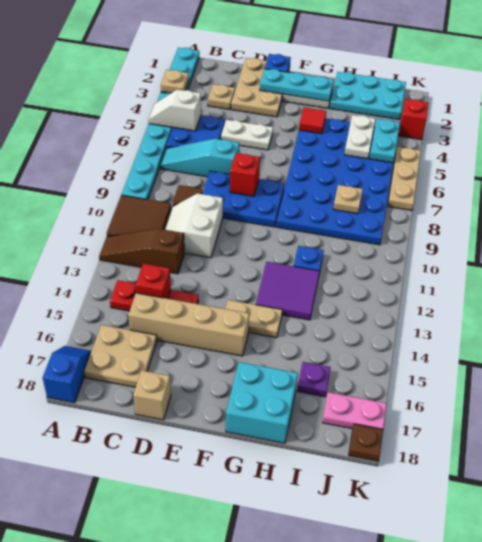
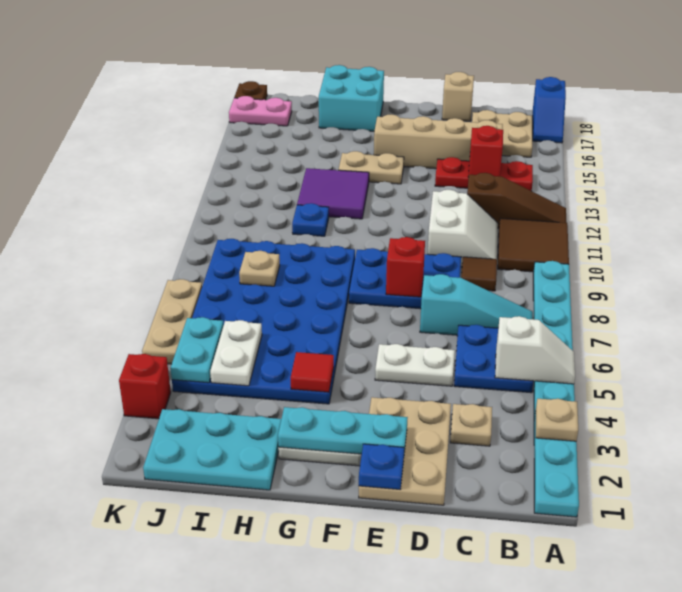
purple plate I16 level 1 -> none

